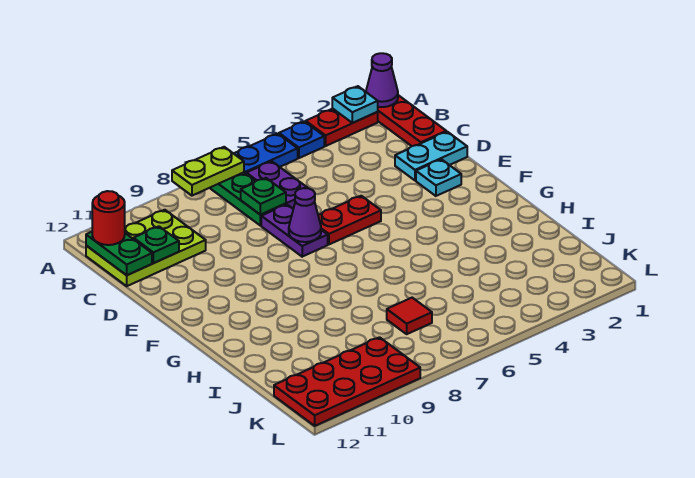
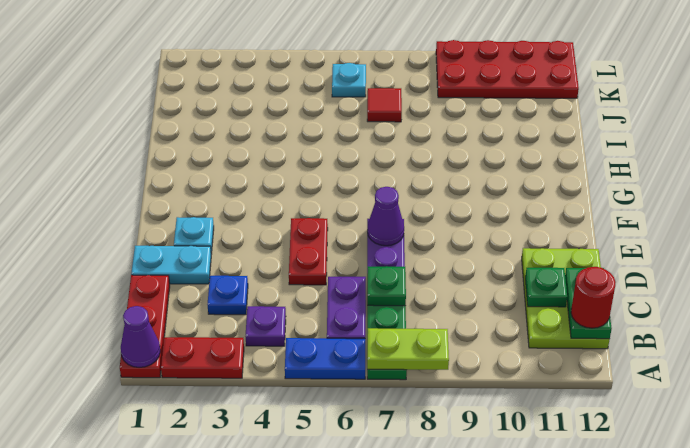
cyan plate A2 level 2 -> cyan plate K6 level 1
blue plate A4 level 1 -> blue plate C3 level 1
none -> purple plate B4 level 1
lime plate B10:C12 level 1 -> lime plate B11:D12 level 1
red plate E5:E6 level 1 -> red plate D5:E5 level 1

